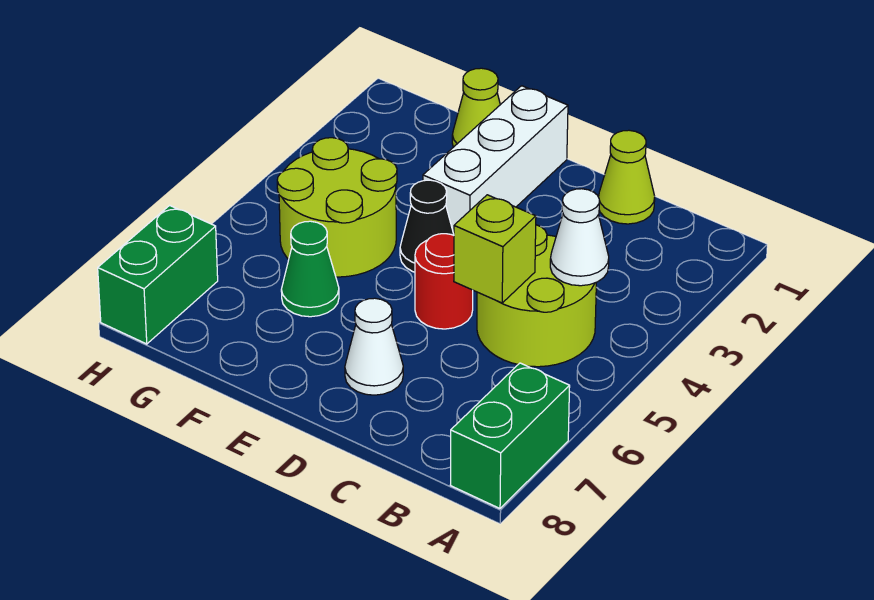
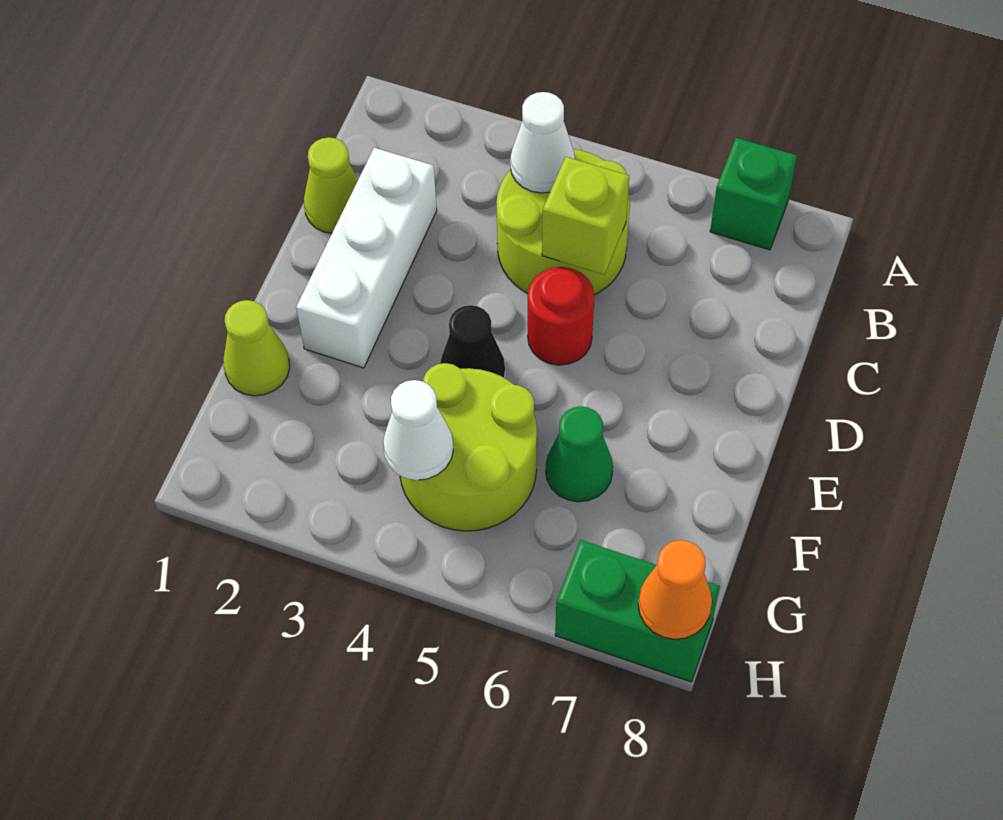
green brick A7:A8 level 1 -> green brick A7 level 1
white cone D7 level 1 -> white cone G4 level 2
white brick E1:E3 level 1 -> white brick C2:E2 level 1
none -> orange cone H8 level 2

